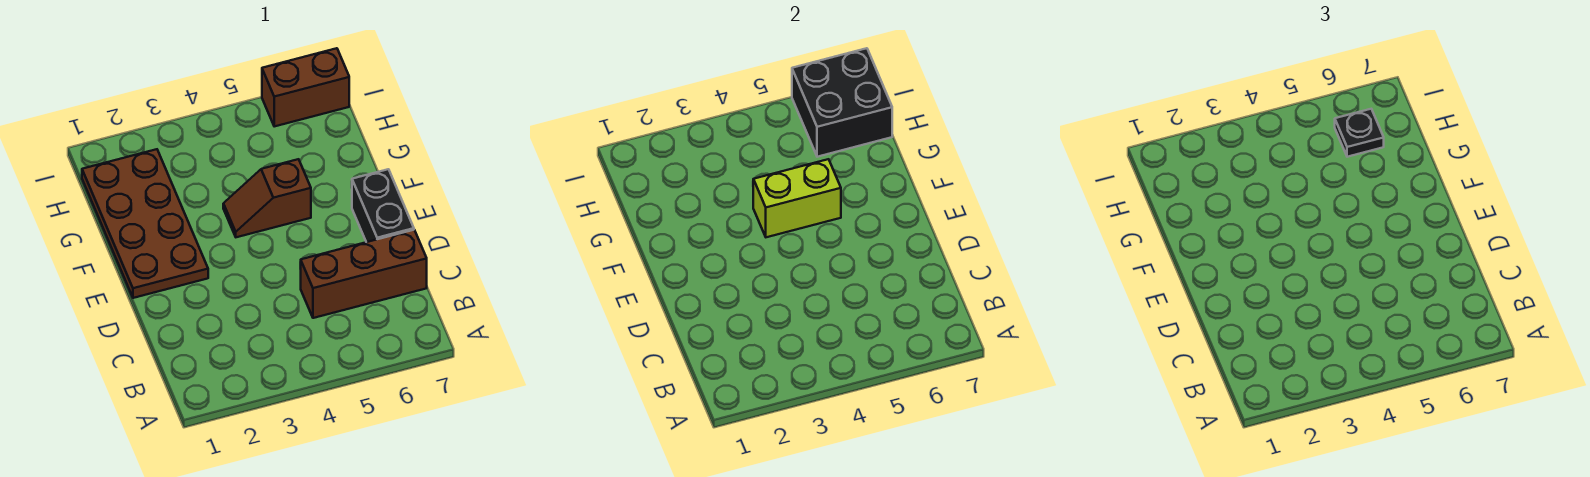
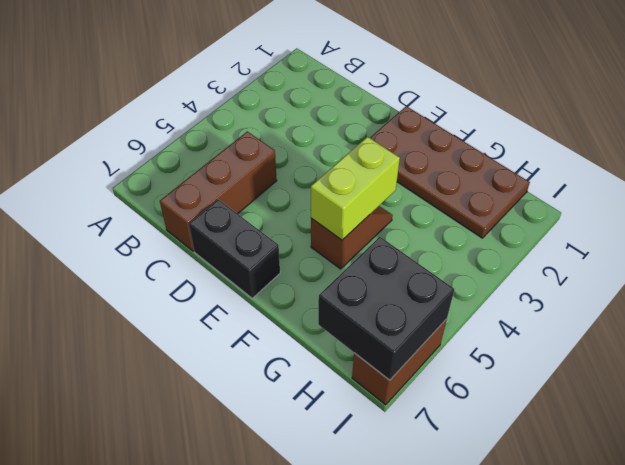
black plate H6 level 3 -> none

